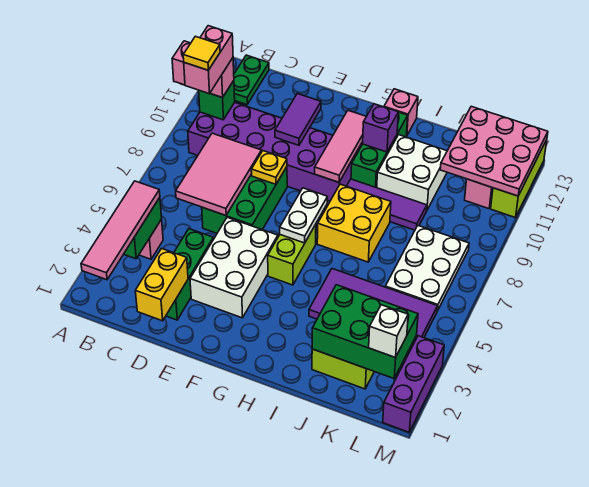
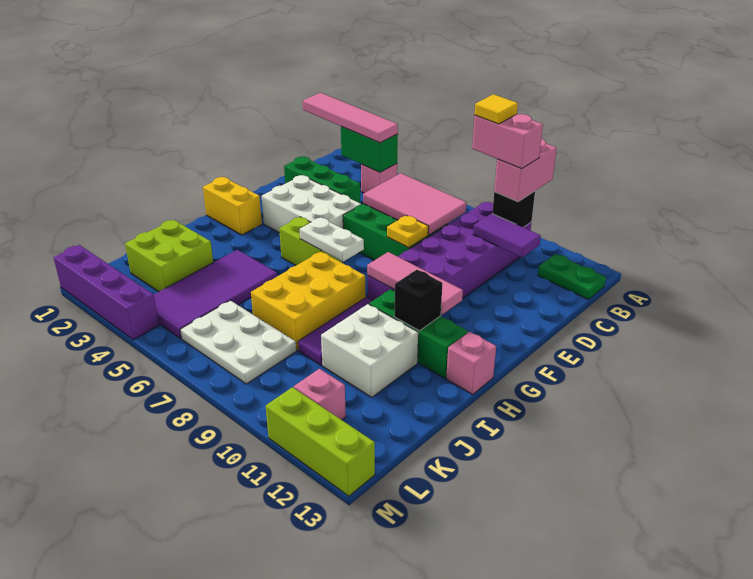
green brick B10 level 2 -> black brick B10 level 2
yellow brick D1:D2 level 2 -> yellow brick G1:G2 level 1
purple tile E10:E11 level 2 -> purple tile C10:C11 level 2
yellow brick H7:I8 level 1 -> yellow brick H7:J8 level 1
purple brick H11 level 2 -> black brick H11 level 2
green brick J2:L3 level 2 -> none
pink plate K11:M13 level 2 -> none
white brick L2 level 3 -> none
purple brick M1:M3 level 1 -> purple brick M1:M4 level 1

